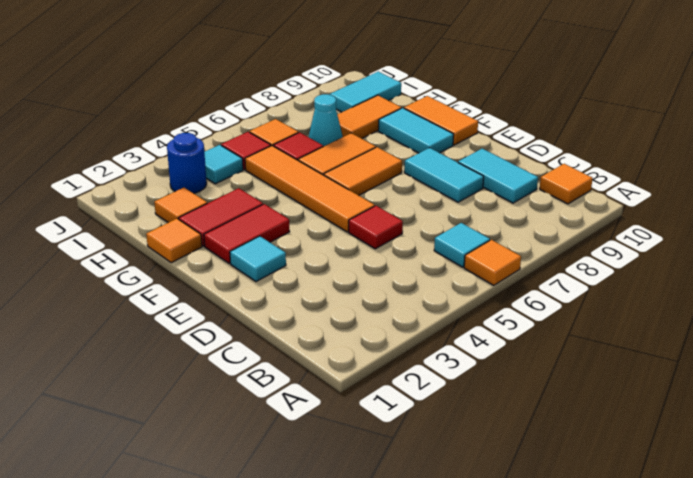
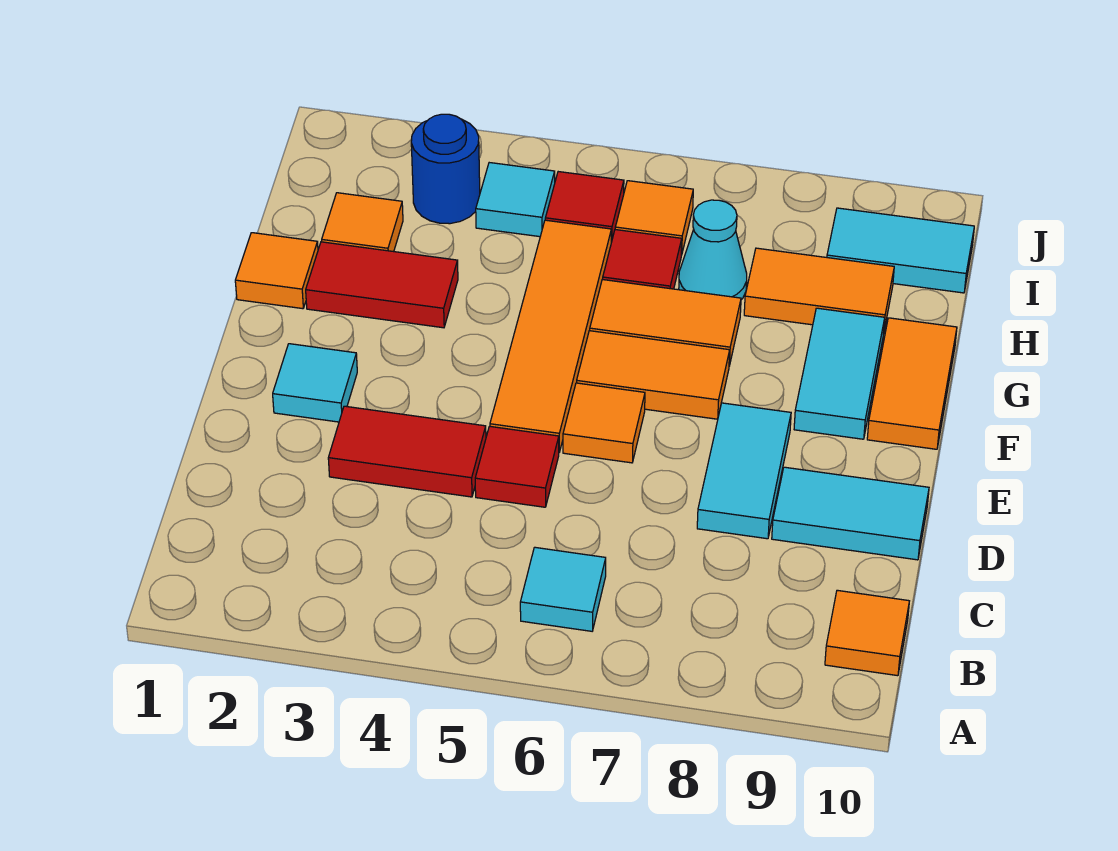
orange tile A6 level 1 -> orange tile E6 level 1
cyan tile C9:D9 level 1 -> cyan tile D9:D10 level 1
red tile F2:F3 level 1 -> red tile D3:D4 level 1

